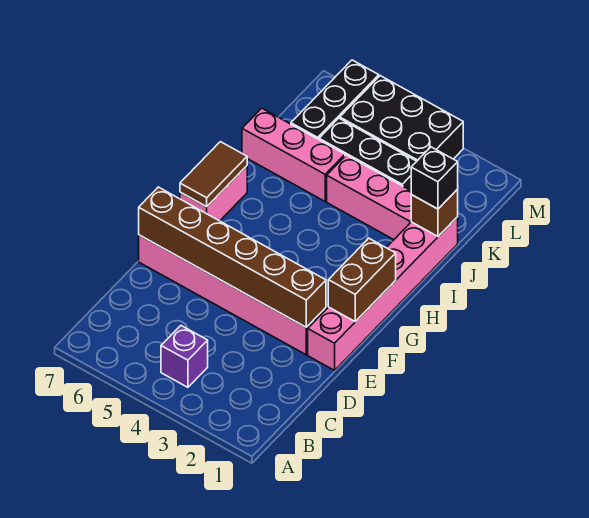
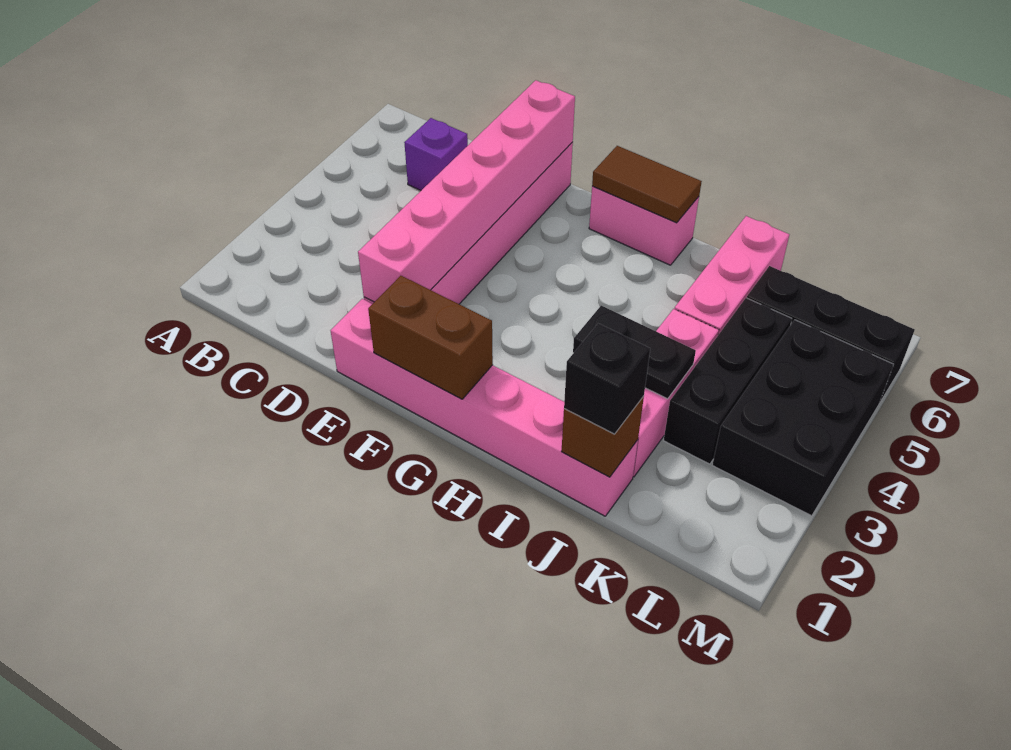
purple brick B4 level 1 -> purple brick C6 level 1
brown brick E2:E7 level 2 -> pink brick E2:E7 level 2
none -> black plate I3:J3 level 2

